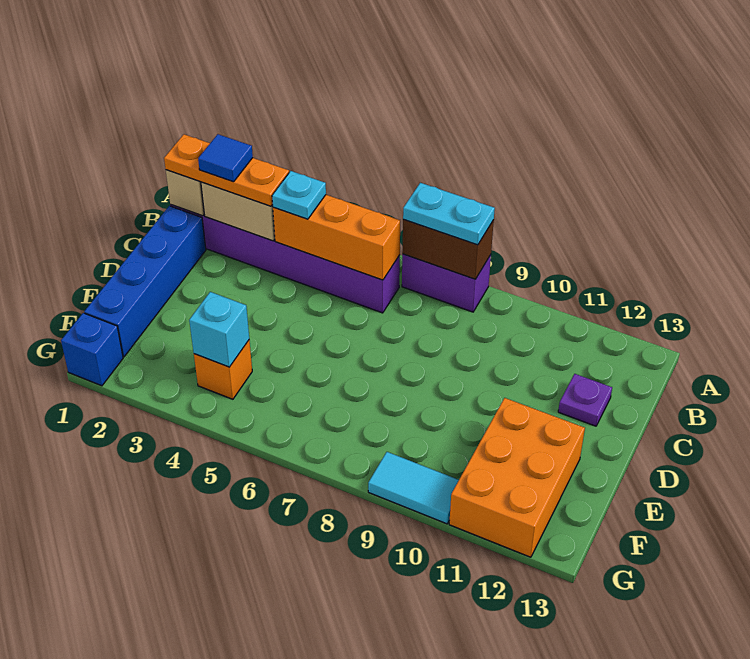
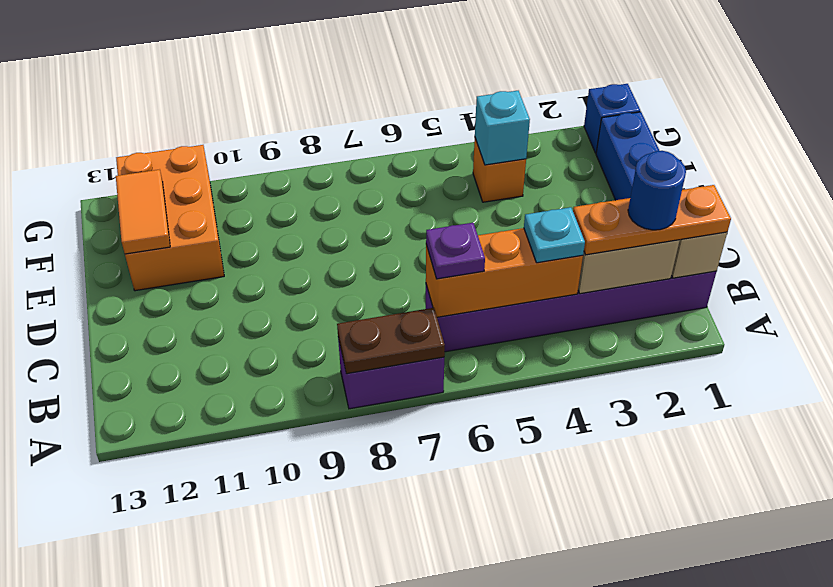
brown brick A7:A8 level 2 -> brown plate A7:A8 level 2
cyan plate A7:A8 level 3 -> none
blue tile B2 level 4 -> blue round brick B2 level 4
purple plate C12 level 1 -> purple plate B6 level 3
none -> orange tile E12:F12 level 2
cyan tile G9:G10 level 1 -> none

